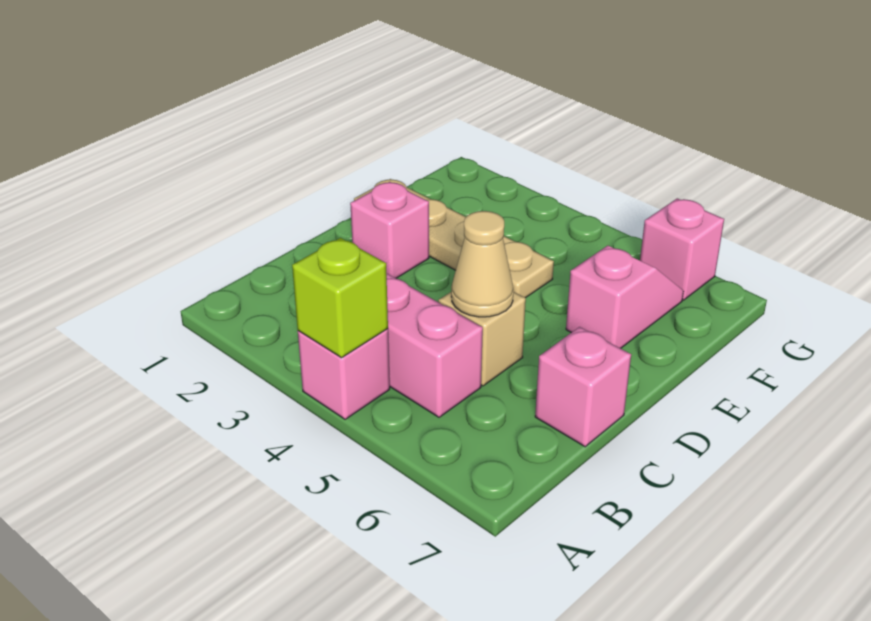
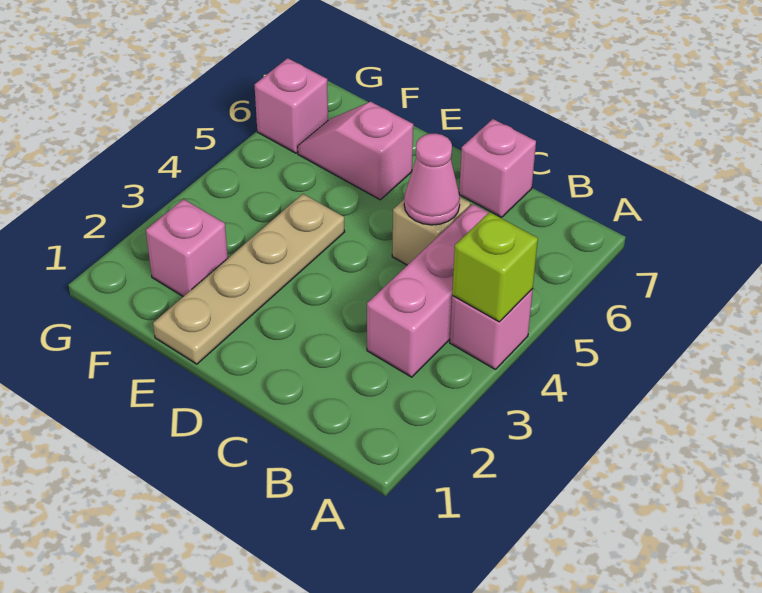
tan cone C5 level 2 -> pink cone C5 level 2
pink brick D2 level 1 -> pink brick F2 level 1

